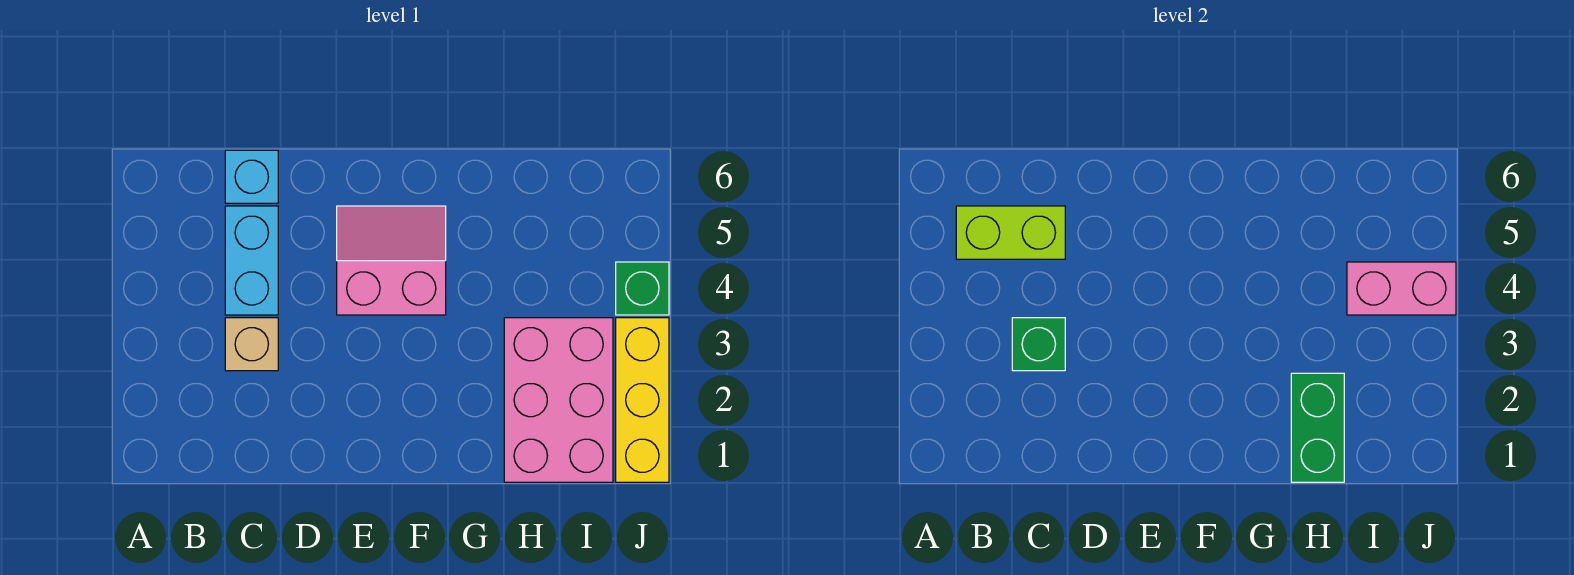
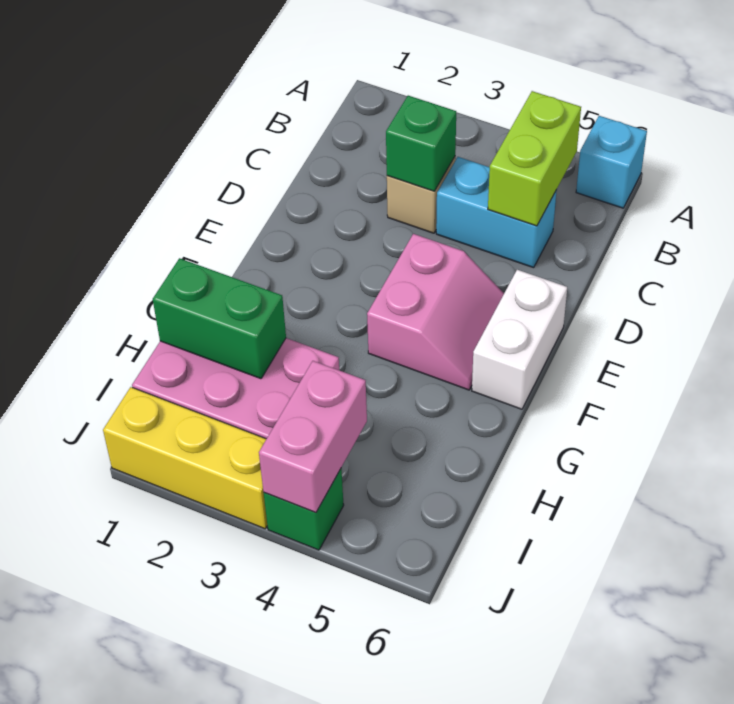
cyan brick C6 level 1 -> cyan brick A6 level 1
none -> white brick E6:F6 level 1

